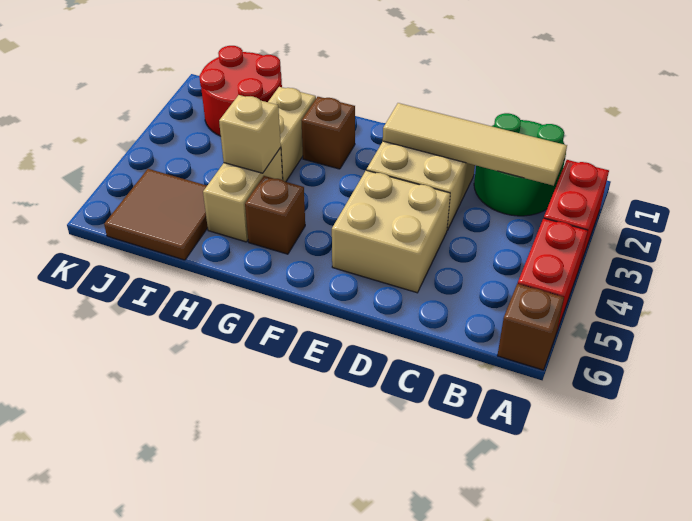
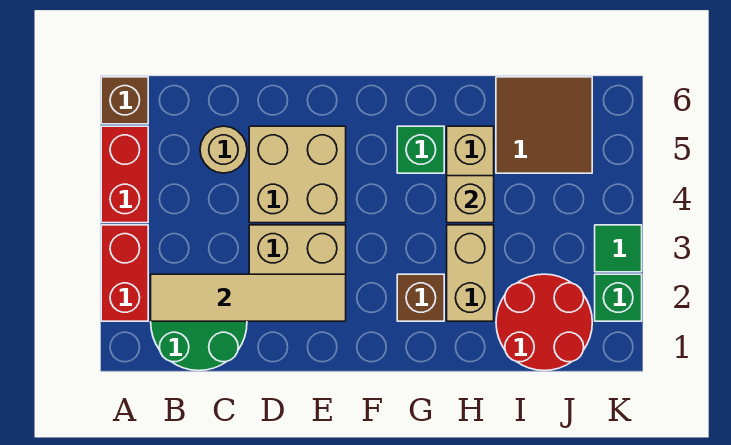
none -> tan round brick C5 level 1
brown brick G5 level 1 -> green brick G5 level 1
none -> green brick K2 level 1
none -> green tile K3 level 1

